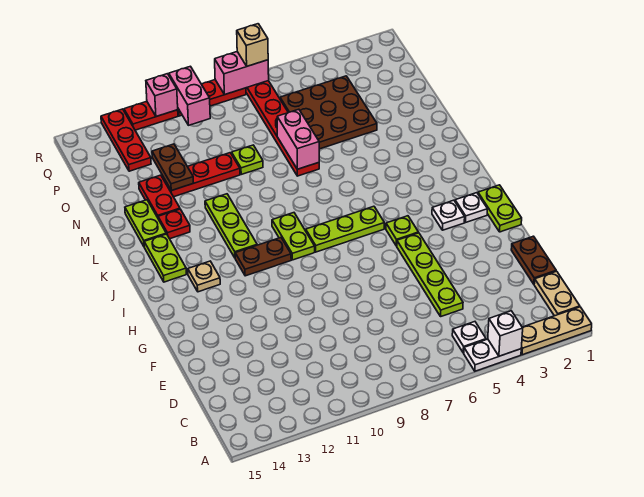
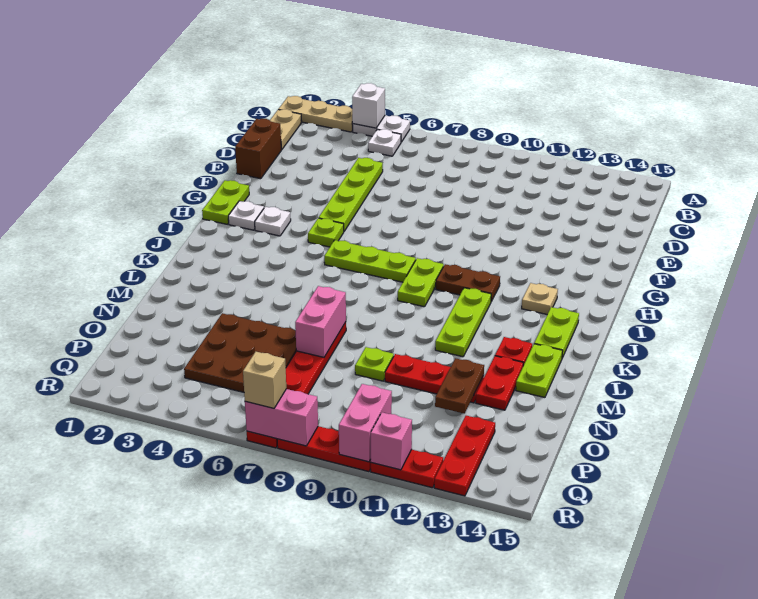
brown plate D1:E1 level 1 -> brown brick D1:E1 level 1

